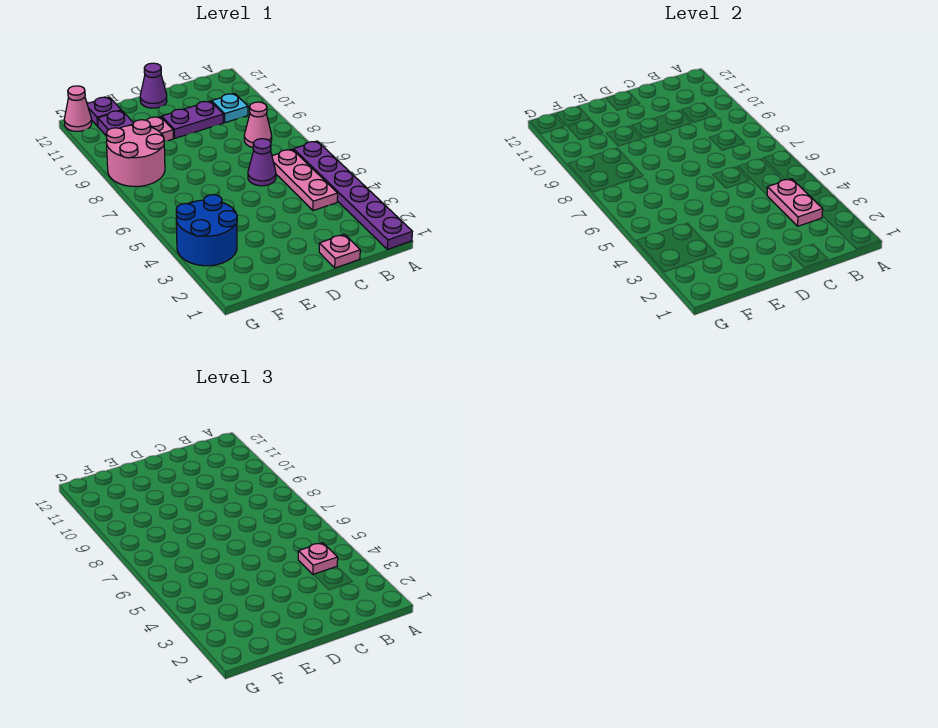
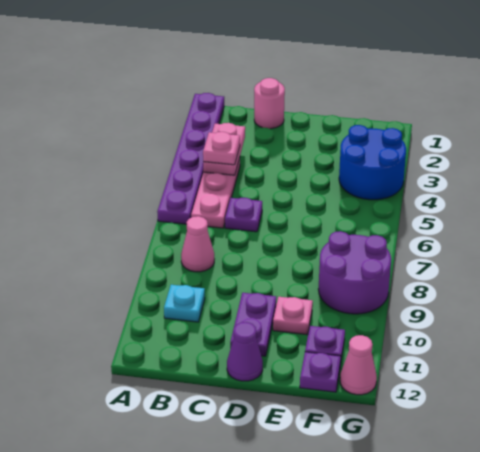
pink plate C1 level 1 -> pink round brick C1 level 1
purple cone C6 level 1 -> purple plate C6 level 1
purple plate C10:D10 level 1 -> purple plate D10:D11 level 1
pink round brick F8:G9 level 1 -> purple round brick F8:G9 level 1

